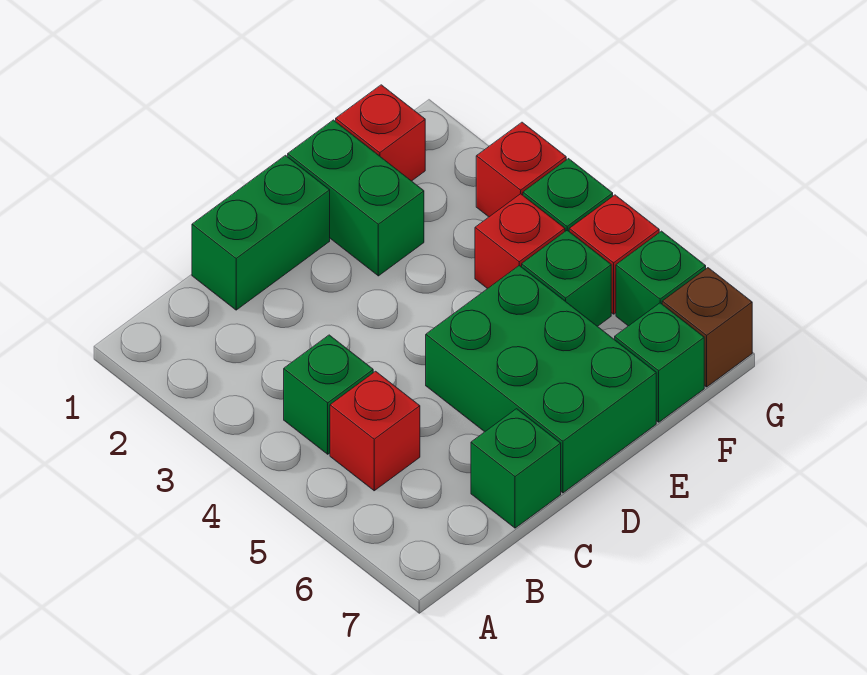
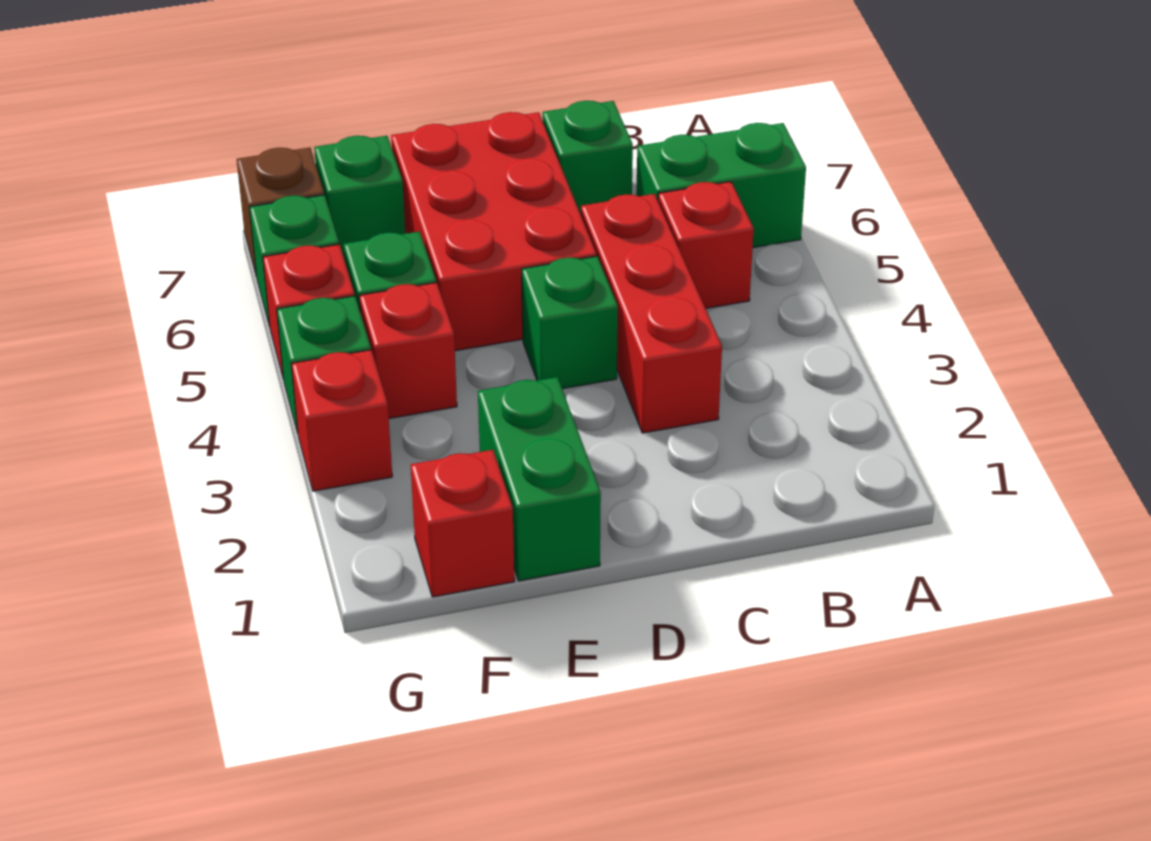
green brick B4 level 1 -> green brick D4 level 1
green brick C1:D1 level 1 -> green brick A6:B6 level 1
none -> red brick C3:C5 level 1
green brick D5:E7 level 1 -> red brick D5:E7 level 1

